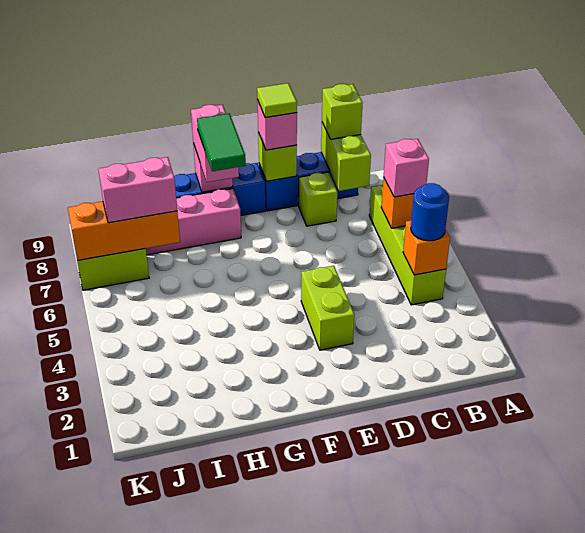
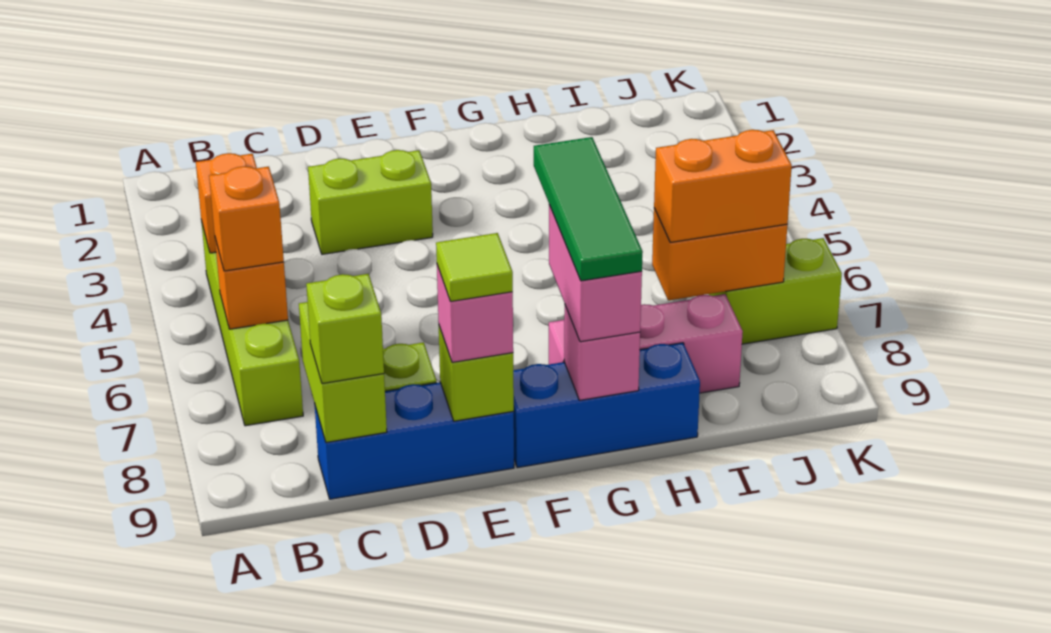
blue round brick B4 level 3 -> none
pink brick B6 level 3 -> orange brick B6 level 3
lime brick E3:E4 level 1 -> lime brick D3:E3 level 1
green tile G7:G8 level 4 -> green tile G7:G9 level 4
orange brick I7:K7 level 2 -> orange brick I7:J7 level 2
pink brick I7:J7 level 3 -> orange brick I7:J7 level 3

